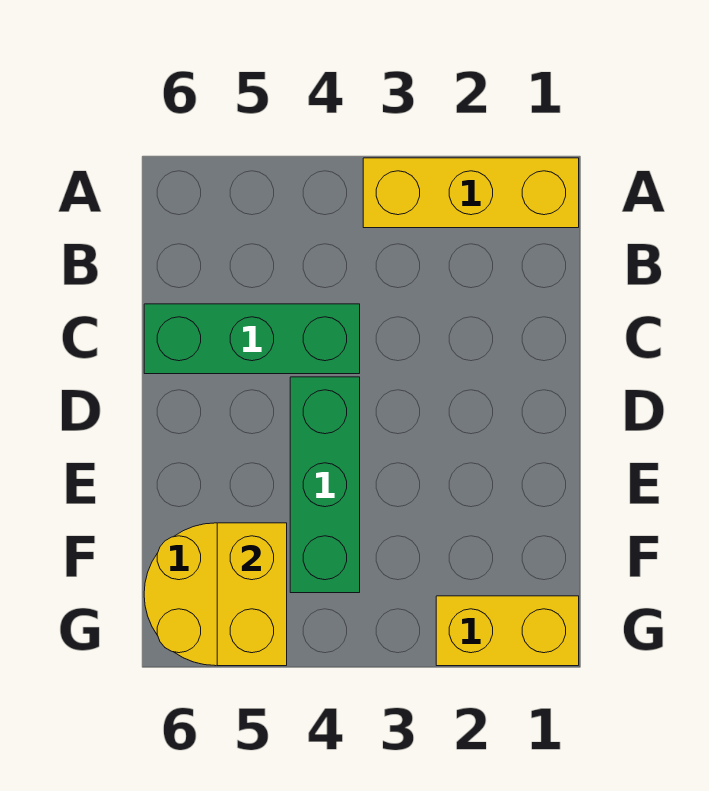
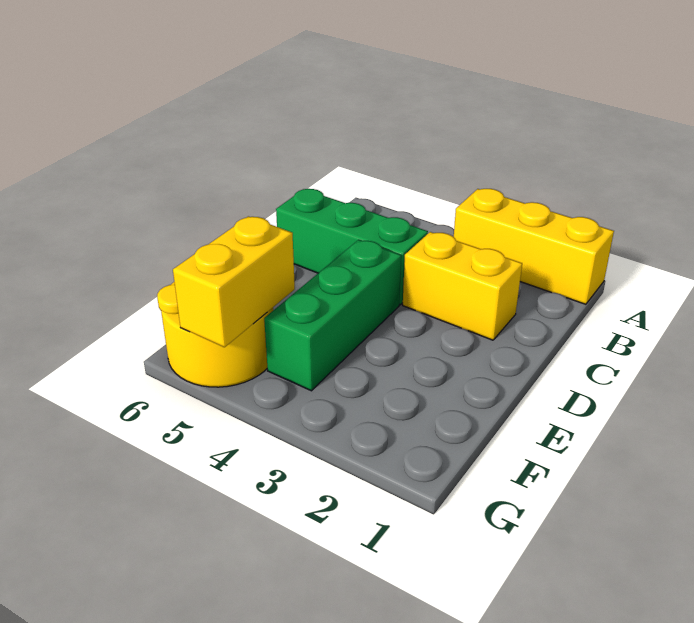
yellow brick G1:G2 level 1 -> yellow brick C2:C3 level 1

